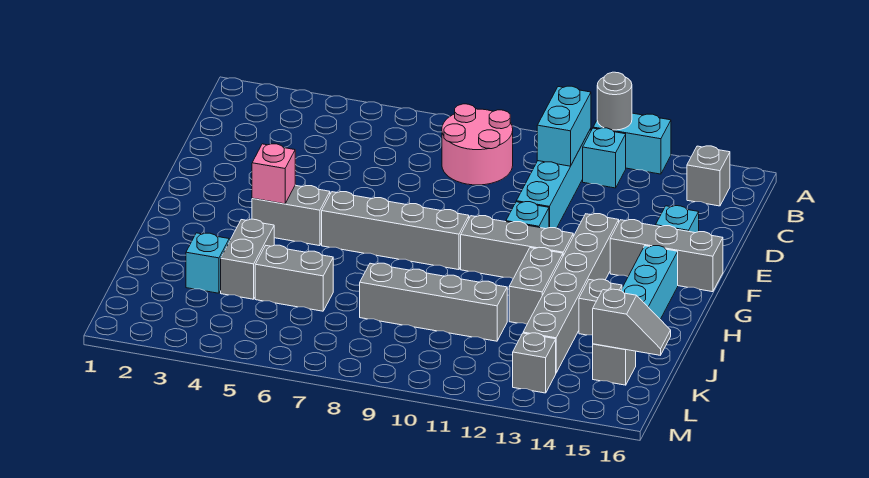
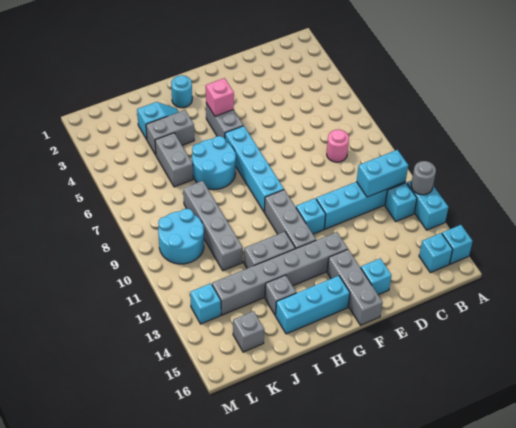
none -> cyan brick A15 level 1
pink round brick B8:C9 level 1 -> pink round brick C8 level 1
grey brick B15 level 1 -> cyan brick B15 level 1
grey brick G6:G9 level 1 -> cyan brick G6:G9 level 1
none -> cyan round brick H2 level 1
none -> cyan round brick H6:I7 level 1
none -> cyan round brick K9:L10 level 1
grey slope K15:K16 level 2 top 15 -> none
grey brick L13 level 1 -> cyan brick L13 level 1

